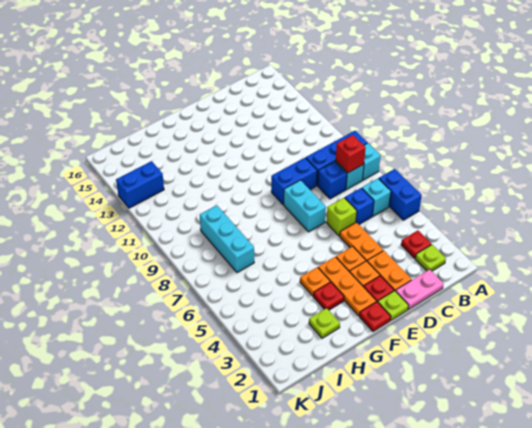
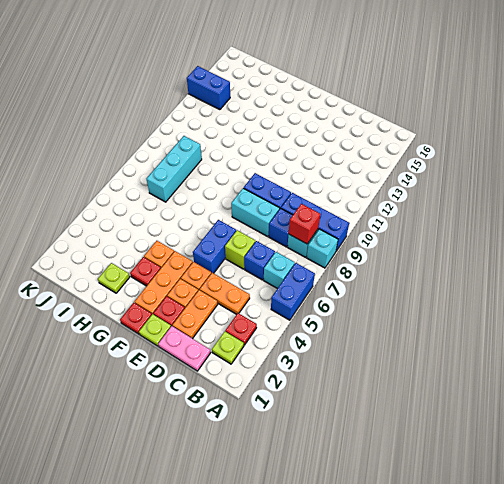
orange plate D4:D5 level 1 -> orange plate C4:D4 level 1
none -> blue brick E5:E6 level 1
cyan brick E7:E8 level 1 -> cyan brick D8:E8 level 1

